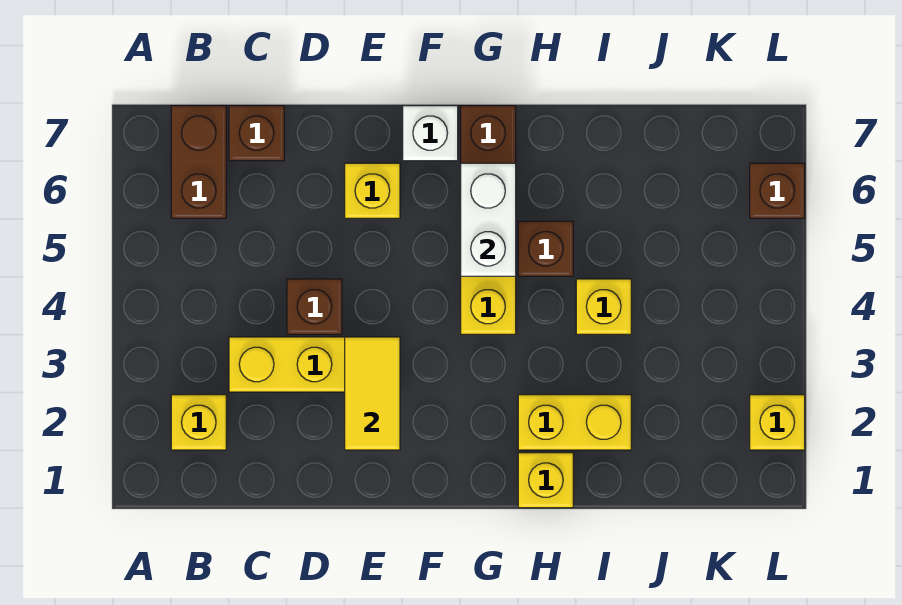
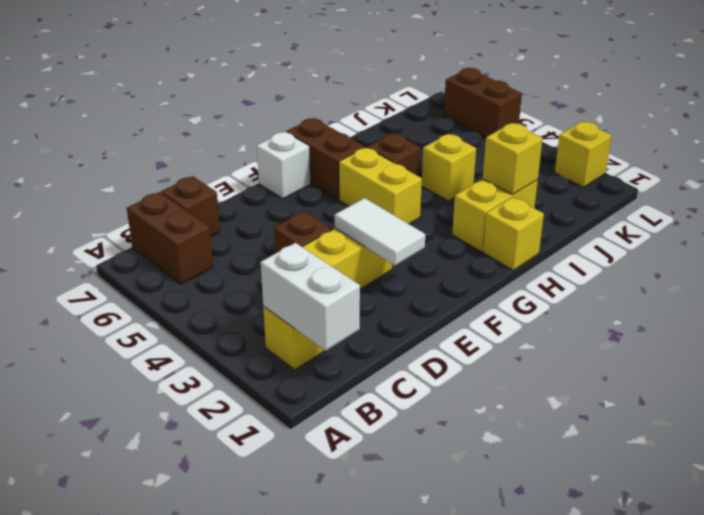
yellow tile E2:E3 level 2 -> white tile E2:E3 level 2
yellow brick E6 level 1 -> yellow brick I2 level 2
white brick G5:G6 level 2 -> white brick B1:B2 level 2
brown brick L6 level 1 -> brown brick L5:L6 level 1

